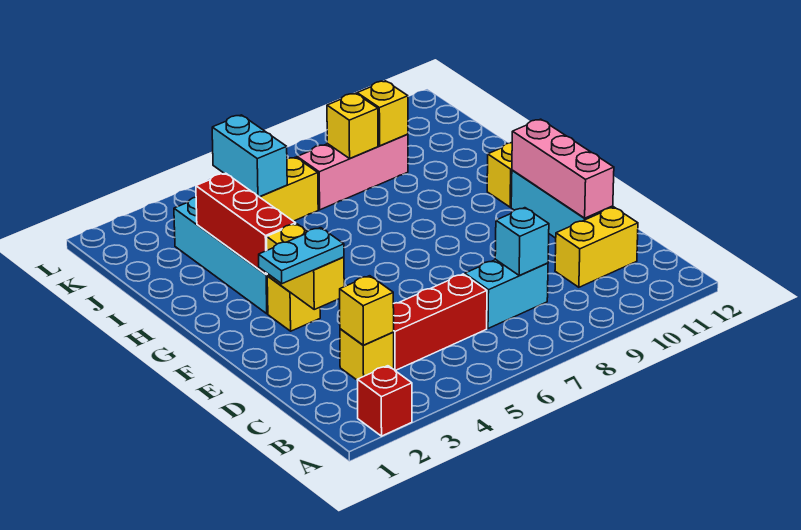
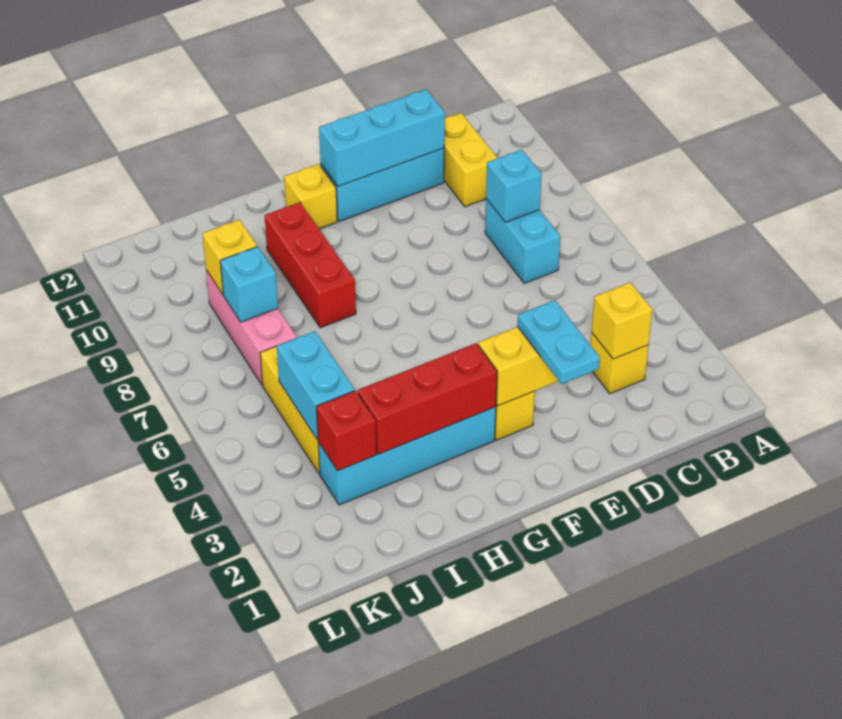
red brick A2 level 1 -> red brick J3 level 2
red brick C4:C6 level 1 -> red brick H8:H10 level 1
pink brick D11:F11 level 2 -> cyan brick D11:F11 level 2
cyan brick J5:K5 level 2 -> cyan brick J4:J5 level 2
yellow brick J8 level 2 -> cyan brick J8 level 2

